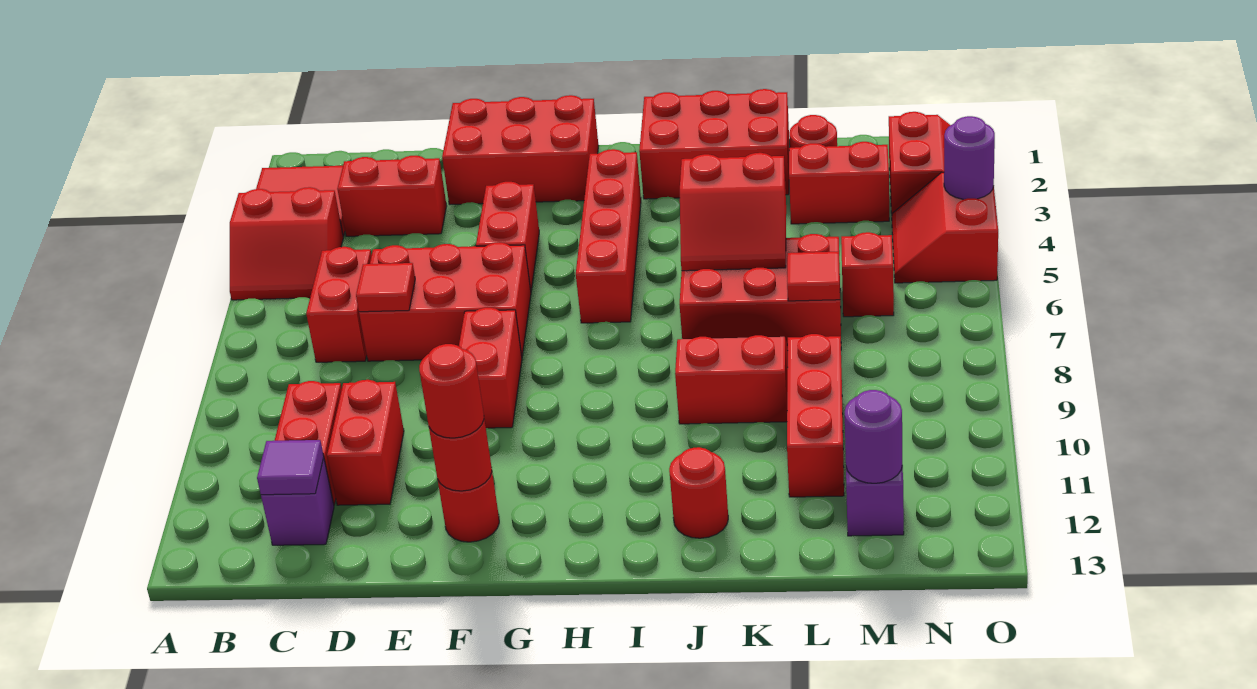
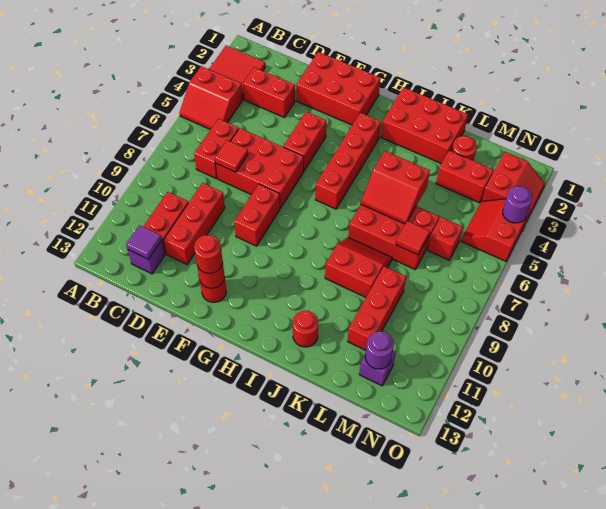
red brick D10:D11 level 1 -> red brick D9:D11 level 1

